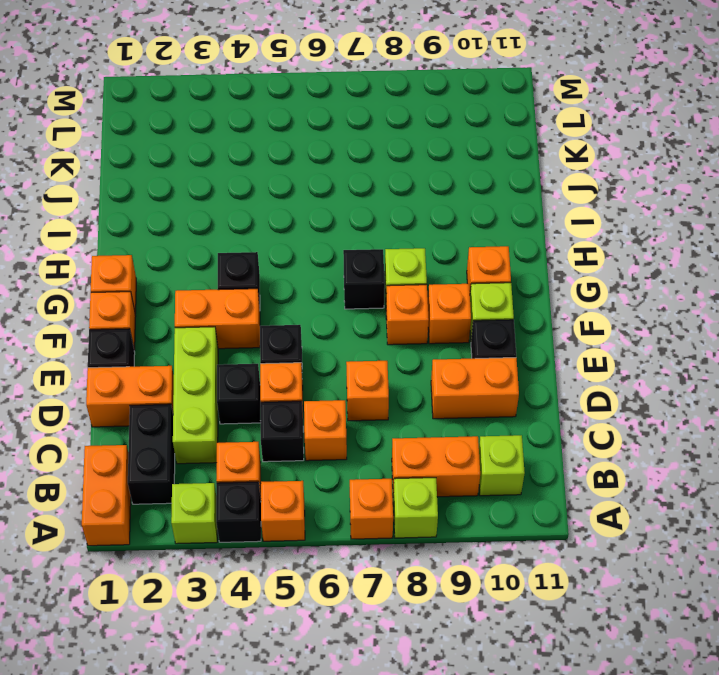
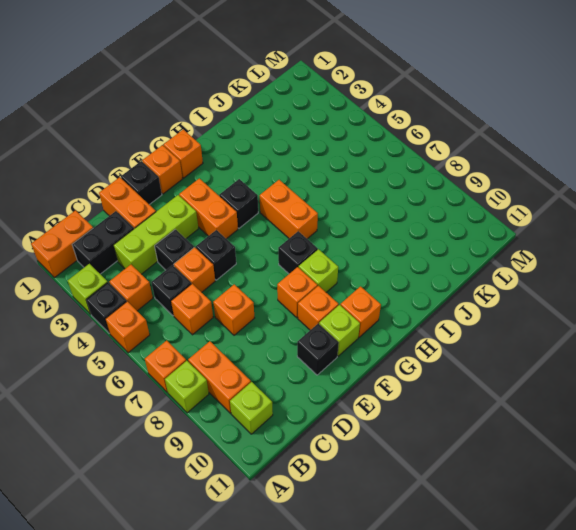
orange brick D9:D10 level 1 -> orange brick H5:H6 level 1

